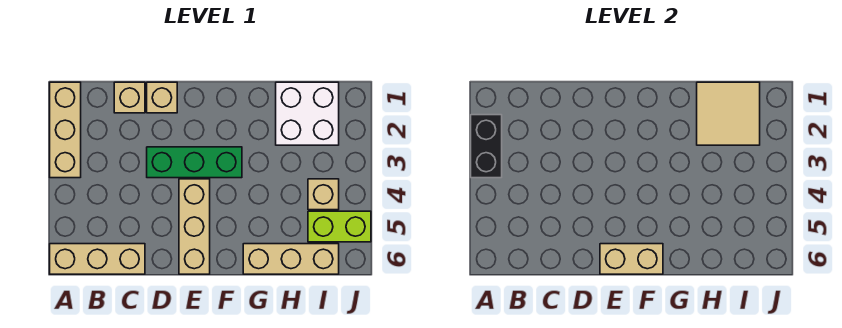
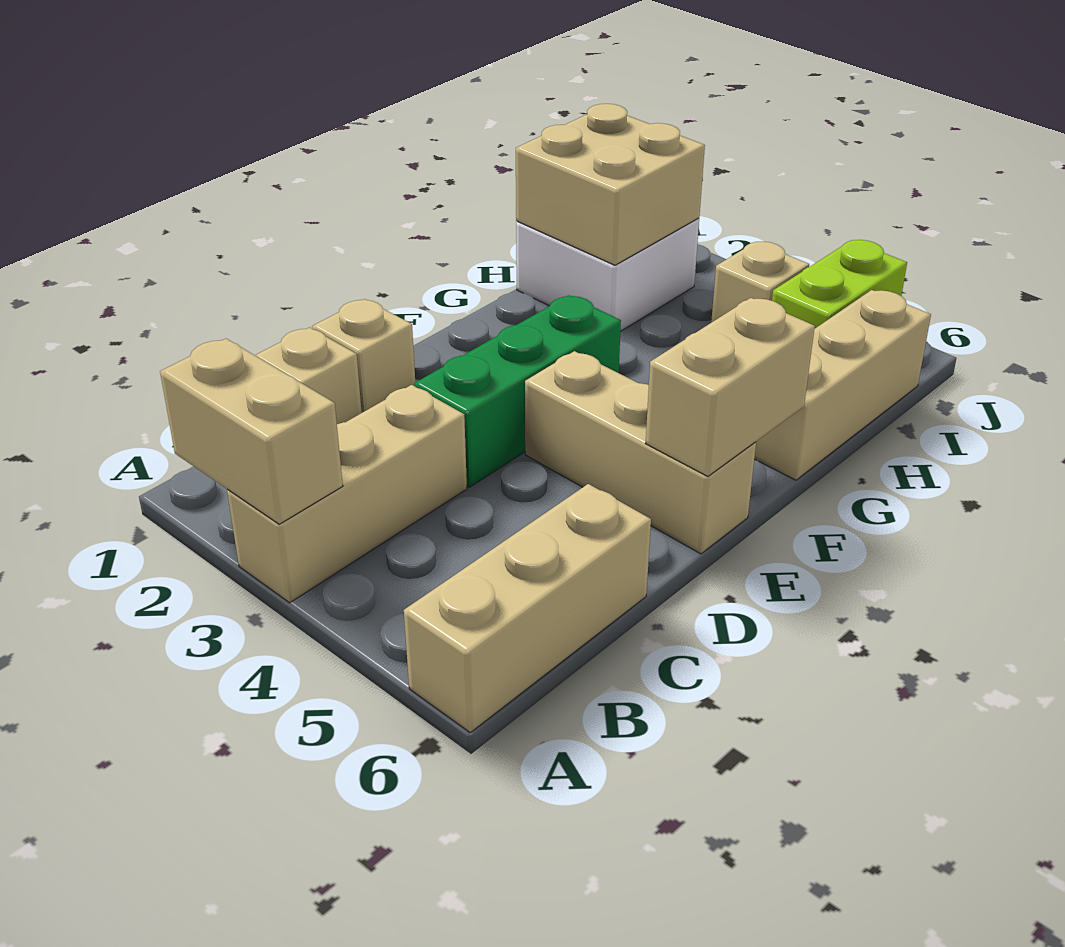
tan brick A1:A3 level 1 -> tan brick A3:C3 level 1
black brick A2:A3 level 2 -> tan brick A2:A3 level 2
tan tile H1:I2 level 2 -> tan brick H1:I2 level 2

